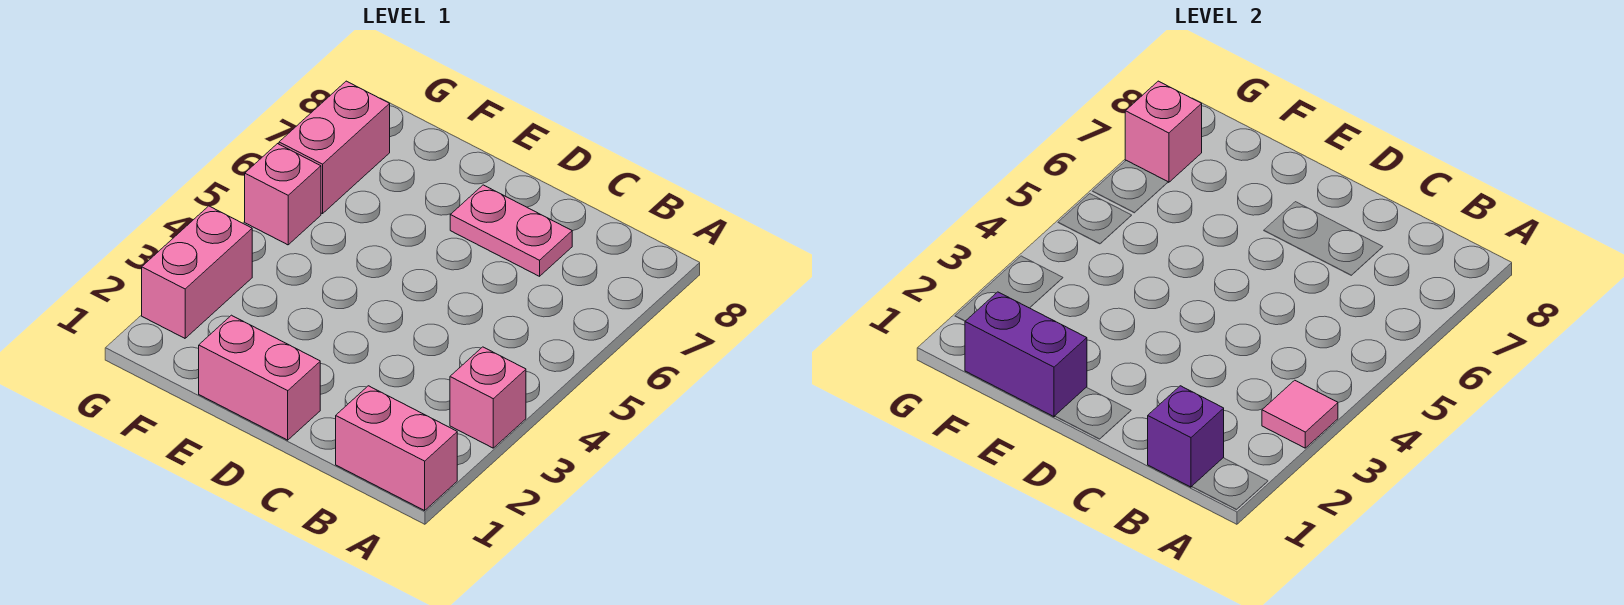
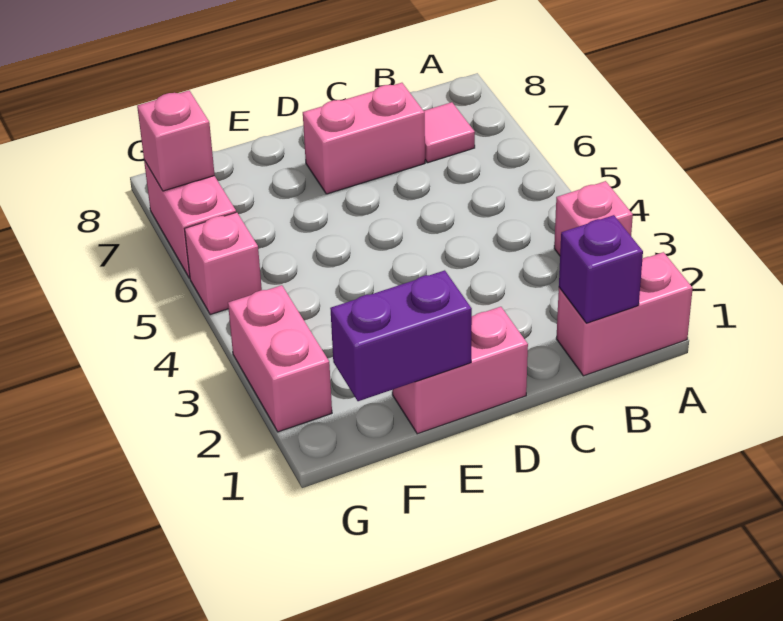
pink tile A3 level 2 -> pink tile B7 level 1
pink plate C7:D7 level 1 -> pink brick C7:D7 level 1

